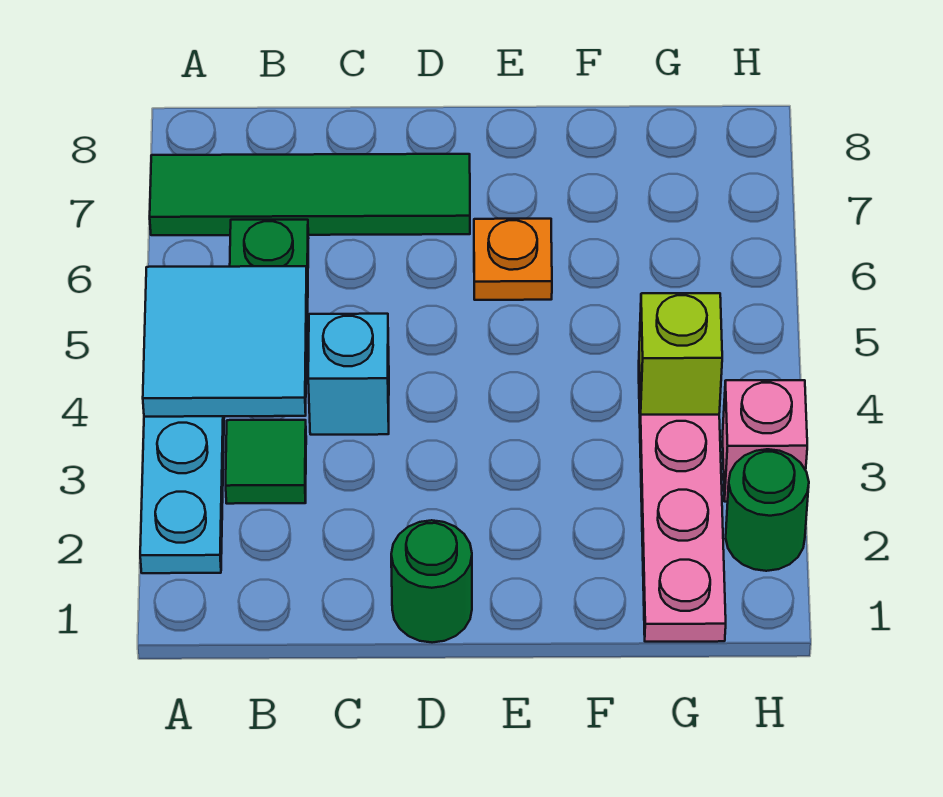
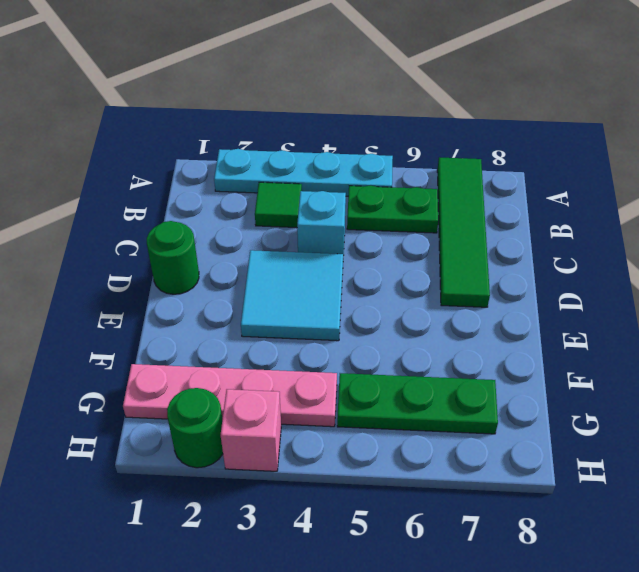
cyan tile A4:B5 level 2 -> cyan tile D3:E4 level 1
orange plate E6 level 1 -> none
lime brick G4 level 2 -> none
none -> green plate G5:G7 level 1

